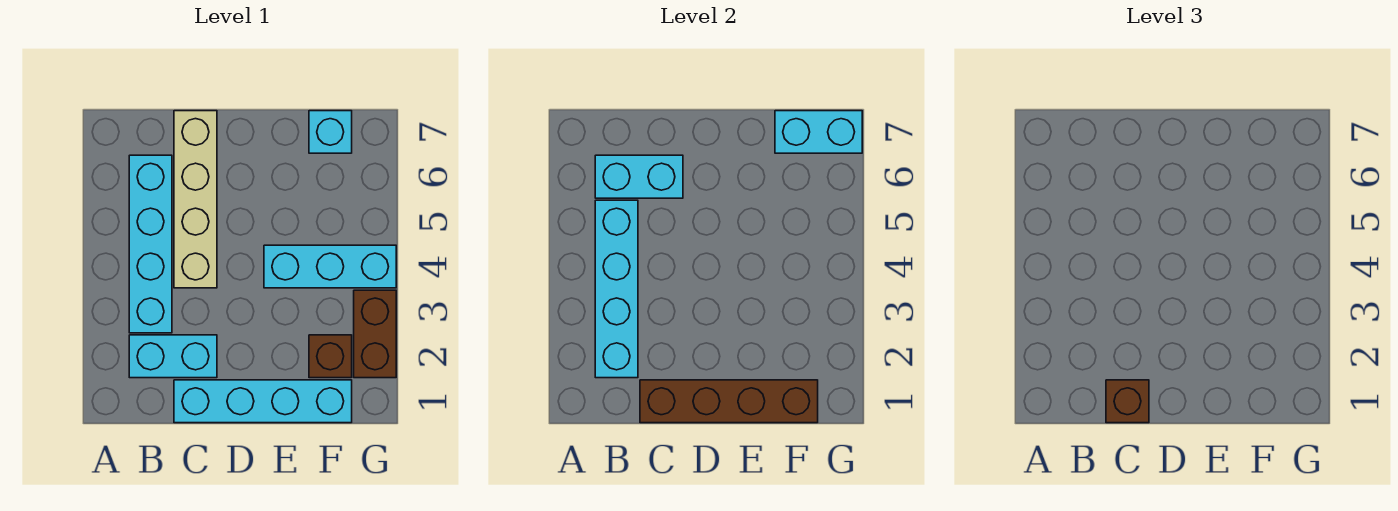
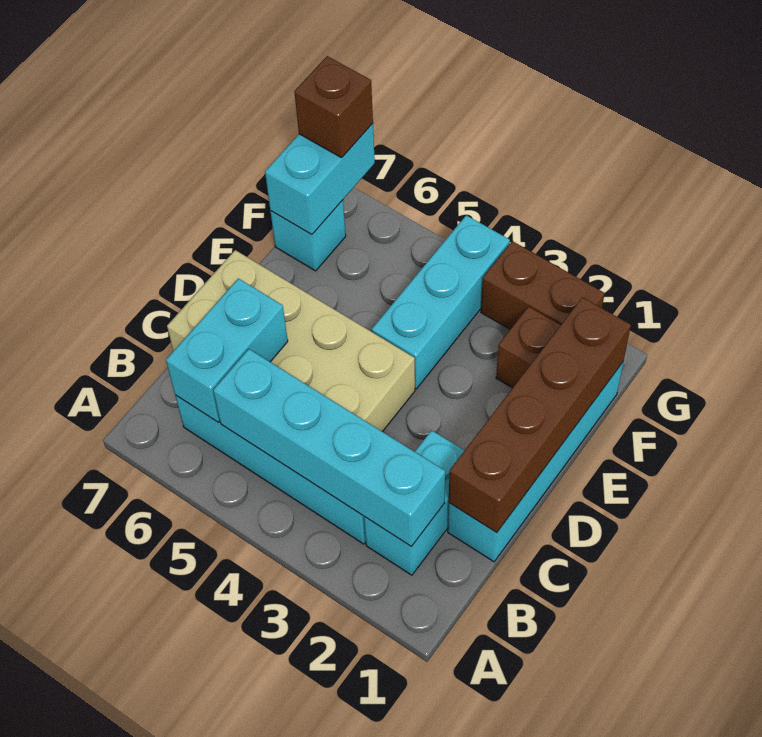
brown brick C1 level 3 -> brown brick G7 level 3
tan brick C4:C7 level 1 -> tan brick C4:D7 level 1

